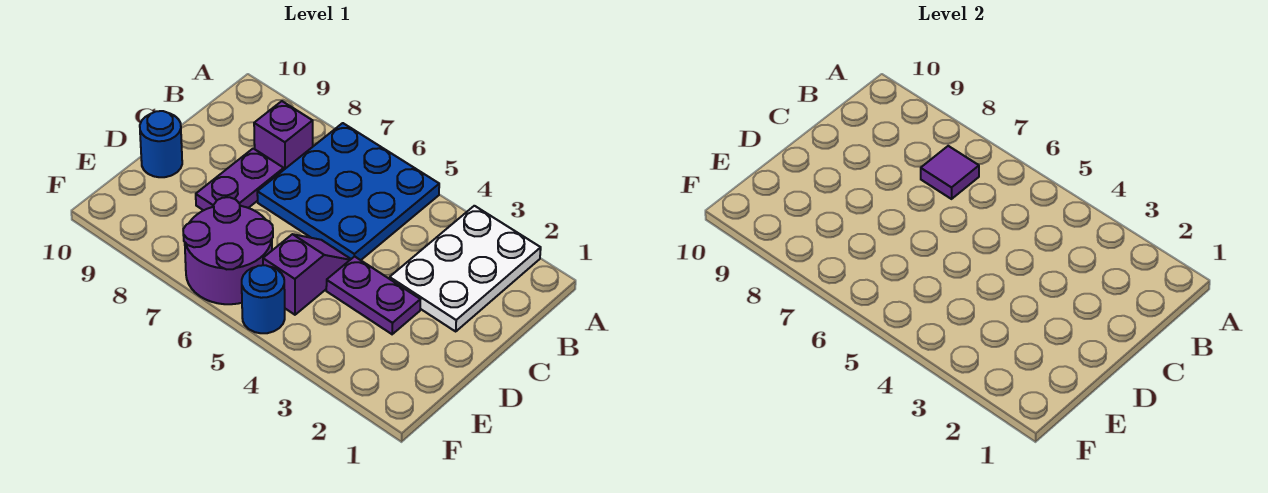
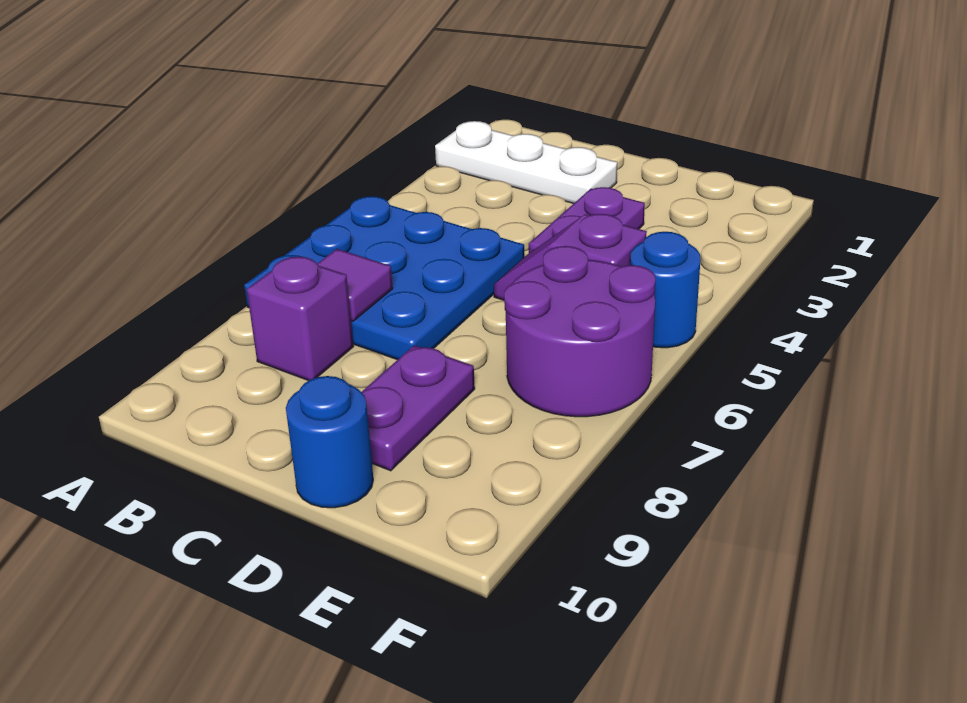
white plate A2:C3 level 1 -> white plate A2:C2 level 1
purple plate C8:D8 level 1 -> purple plate D8:D9 level 1

